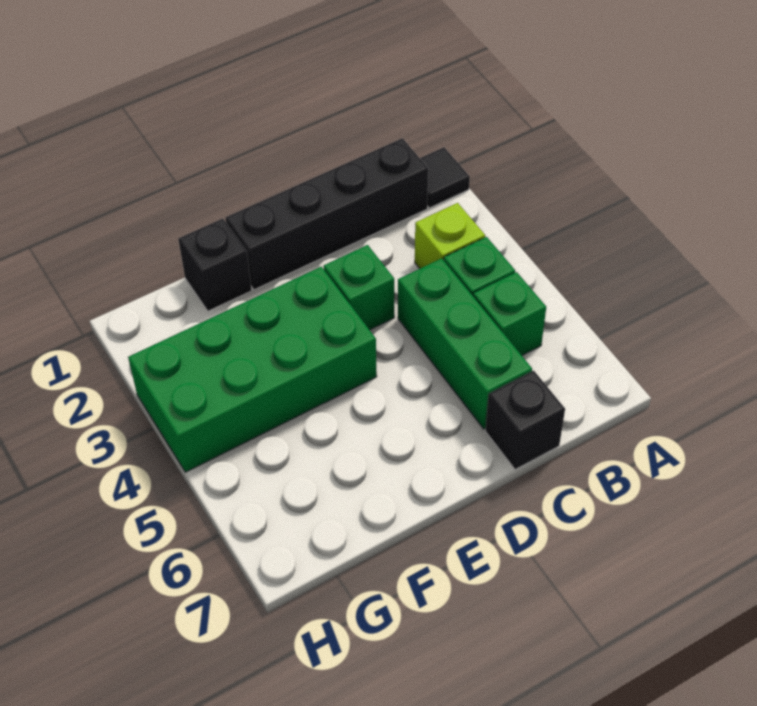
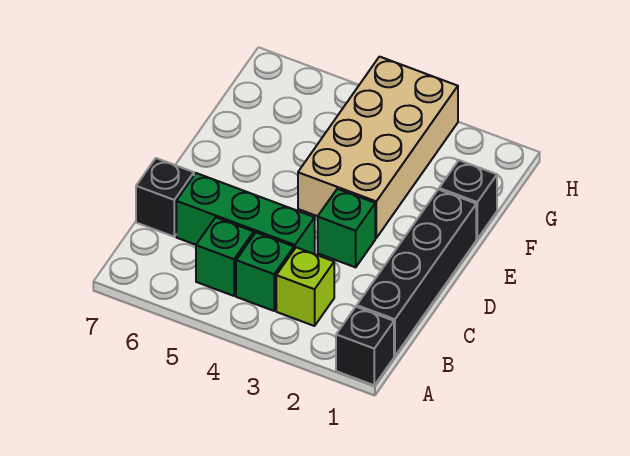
black tile A1 level 1 -> black brick A1 level 1
green brick E3:H4 level 1 -> tan brick E3:H4 level 1

